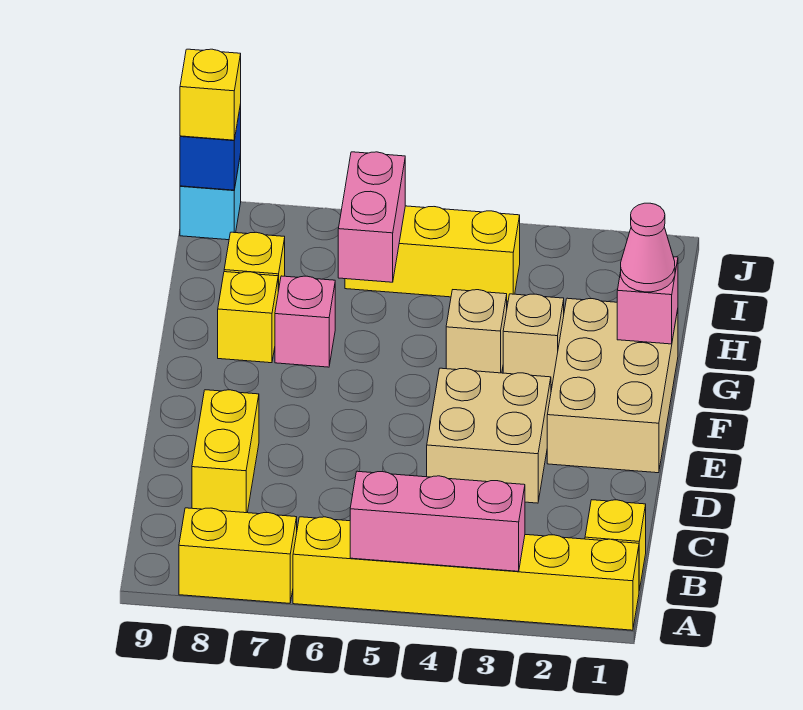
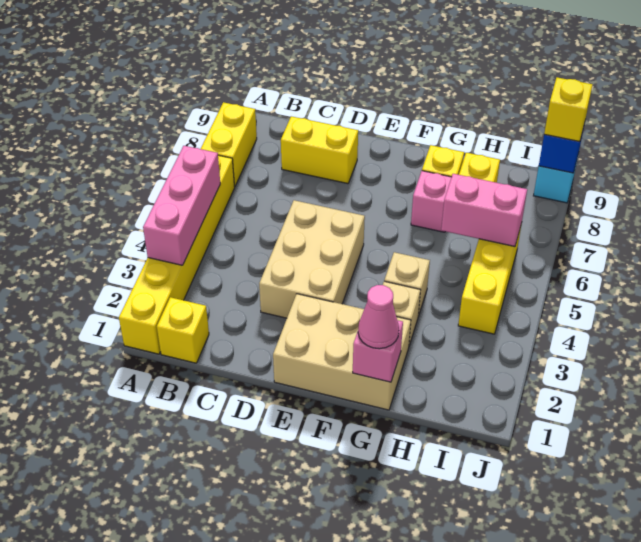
tan brick D3:E4 level 1 -> tan brick D3:E5 level 1

